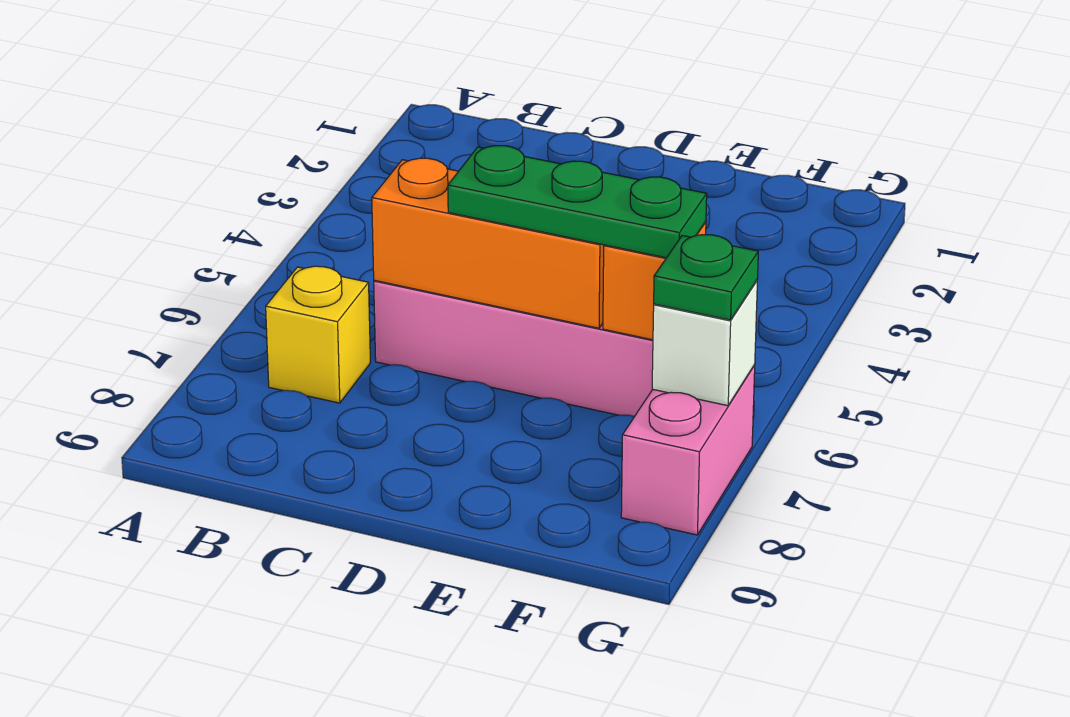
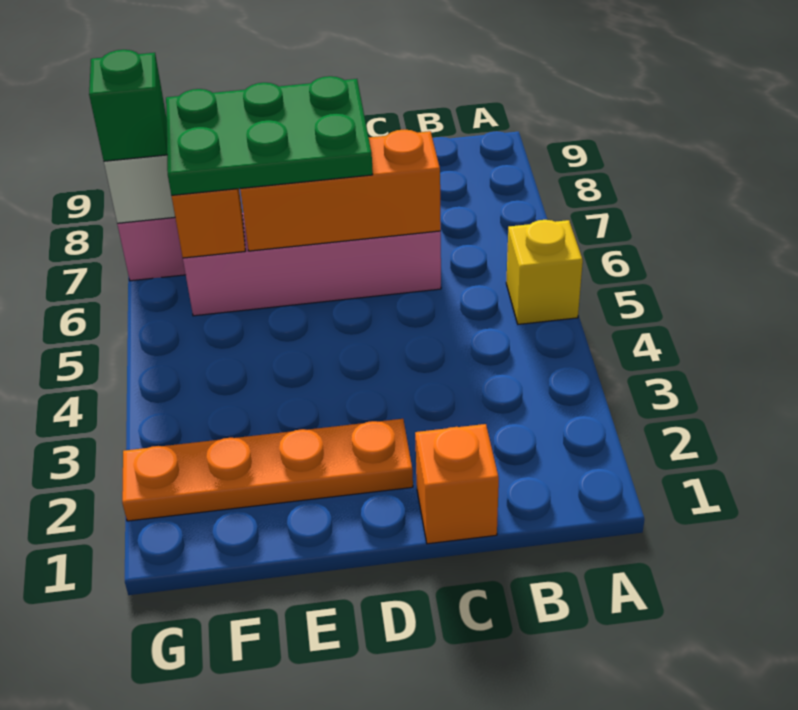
yellow brick B7 level 1 -> yellow brick A5 level 1
none -> orange brick C1 level 1
none -> orange plate D2:G2 level 1
green plate D6:F6 level 3 -> green plate D6:F7 level 3
green plate G7 level 3 -> green brick G7 level 3

